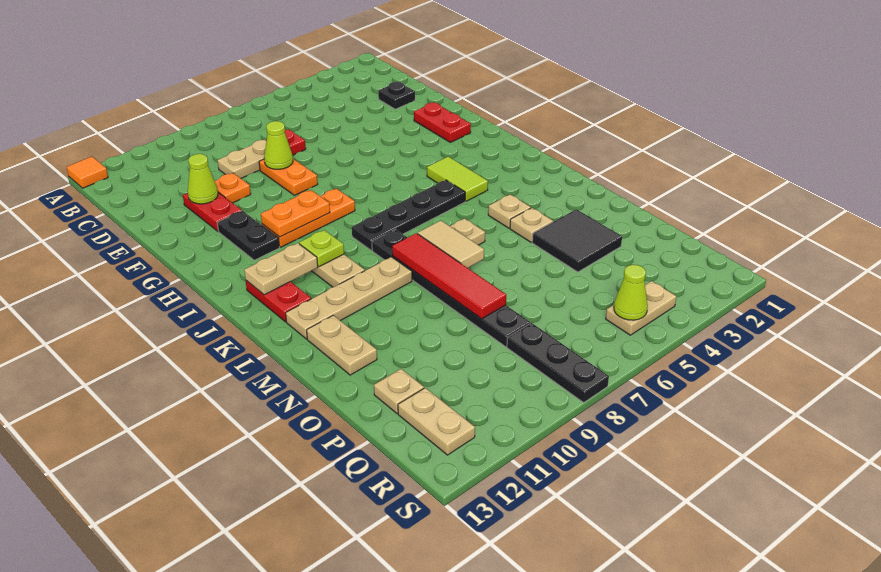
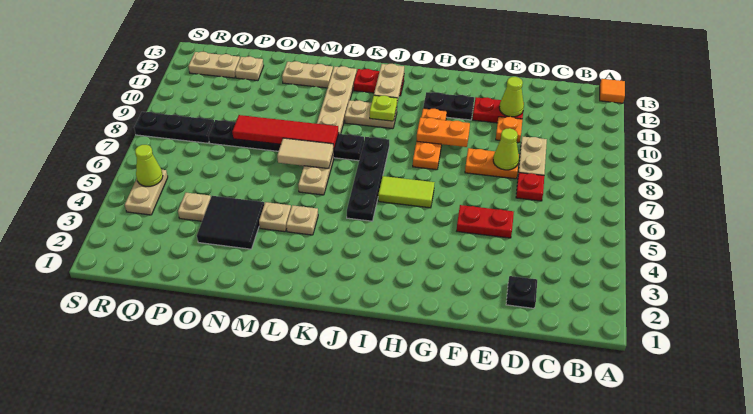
red plate F2:G2 level 1 -> red plate E5:F5 level 1
orange plate H9:H10 level 2 -> orange plate G9:H9 level 2
lime tile I4:J4 level 1 -> lime tile H6:I6 level 1
none -> tan plate P4 level 1

